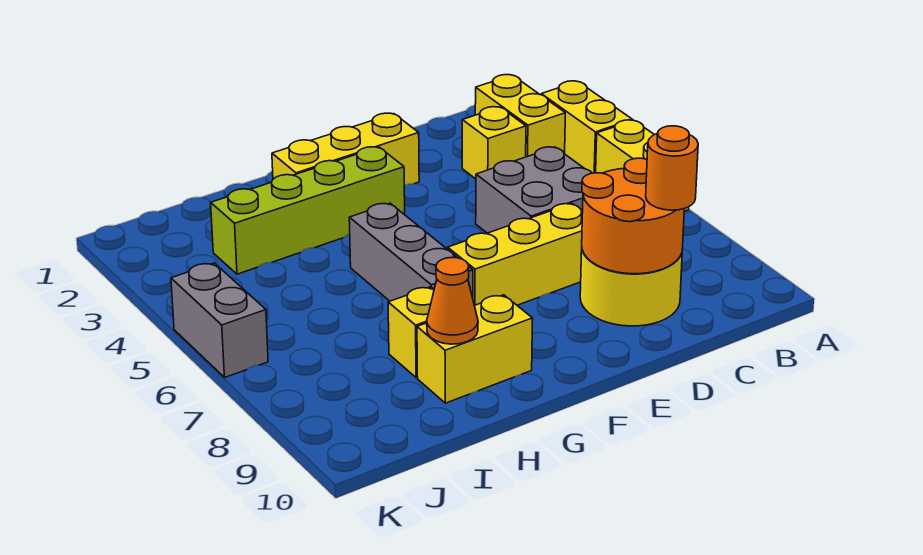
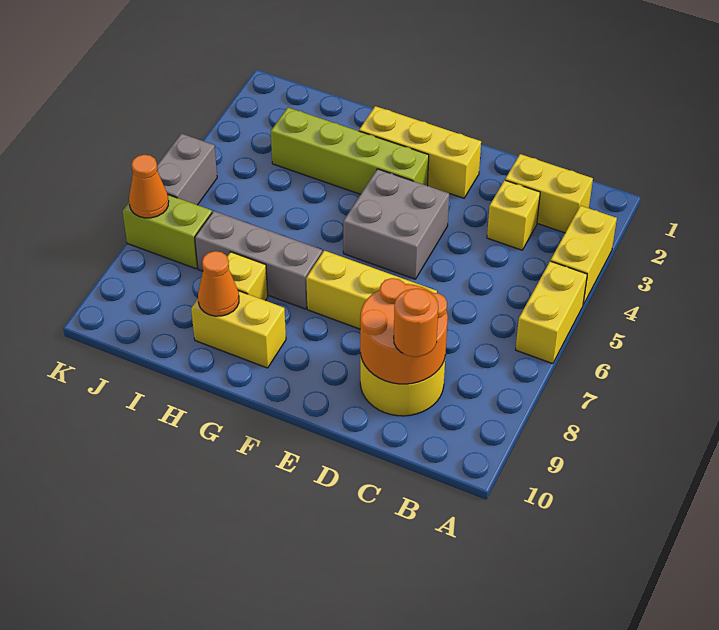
yellow brick B2:B3 level 1 -> yellow brick B2:C2 level 1
grey brick C5:D6 level 1 -> grey brick E4:F5 level 1
grey brick G5:G7 level 1 -> grey brick G7:I7 level 1
none -> lime brick J7:K7 level 1
none -> orange cone K7 level 2

